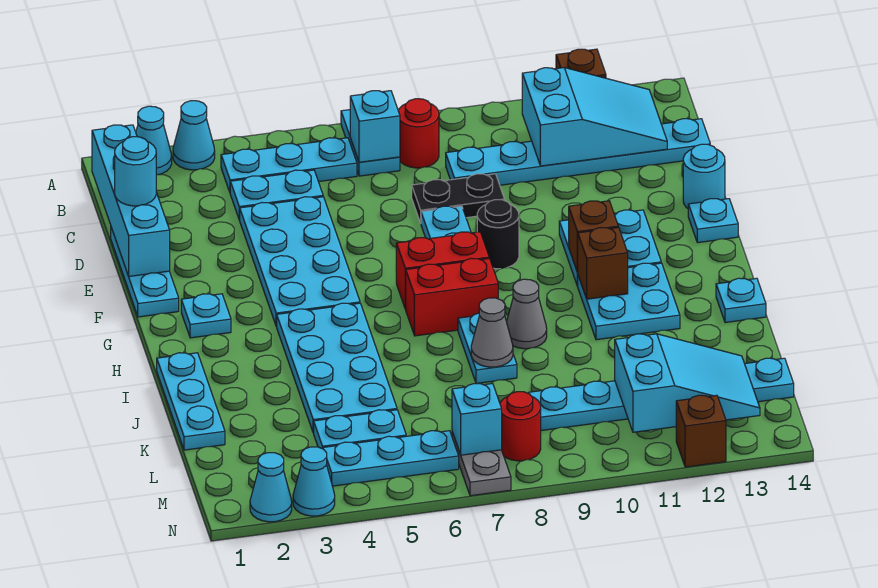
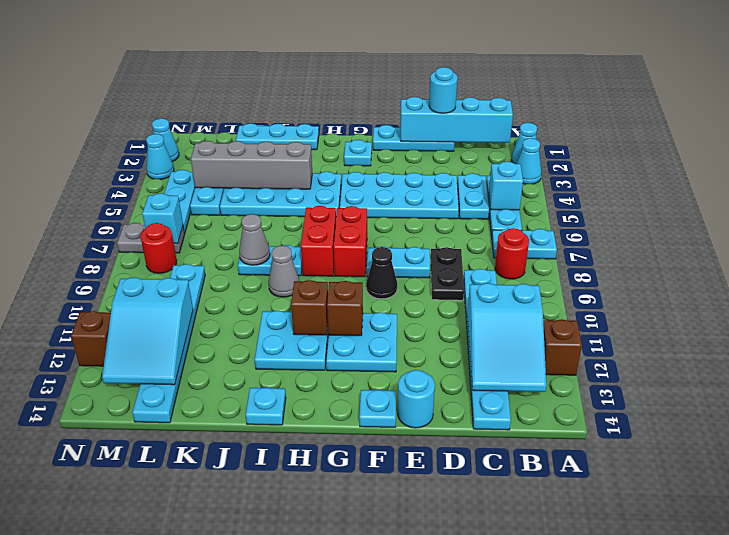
cyan brick B7 level 2 -> cyan brick B5 level 2
black round brick F9 level 1 -> black cone F9 level 1
none -> grey brick I4:L4 level 2

